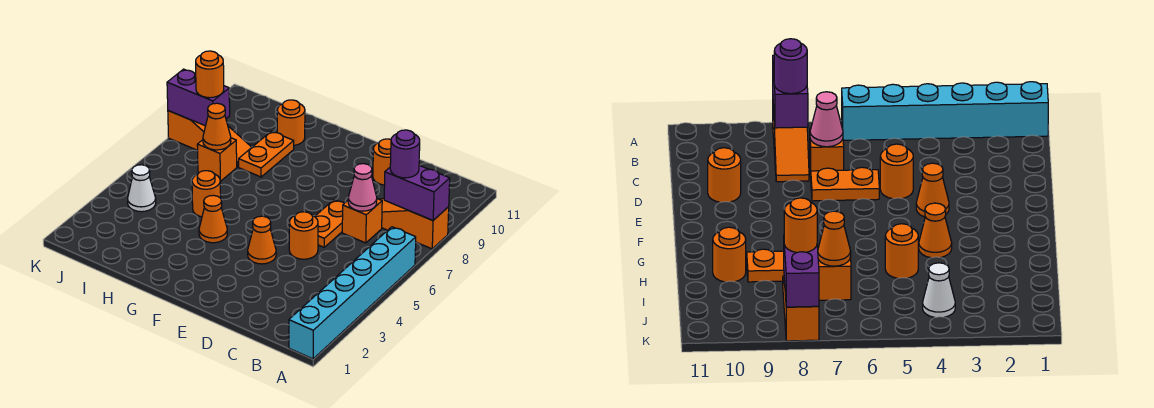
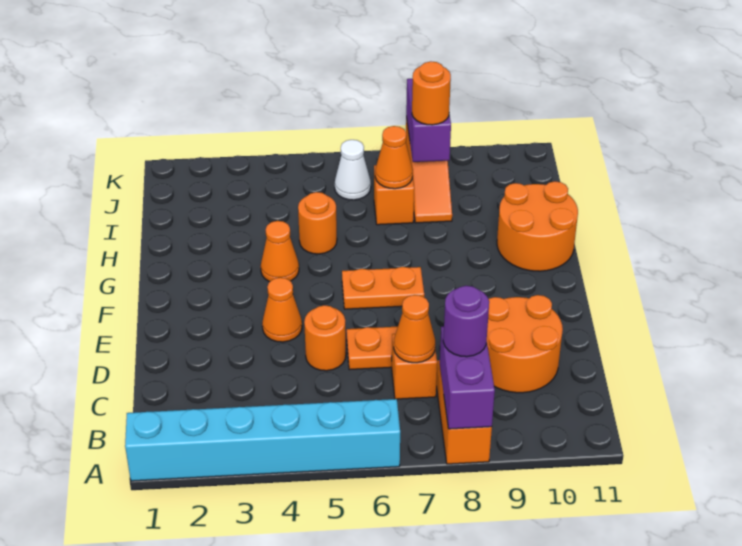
pink cone C7 level 2 -> orange cone C7 level 2
orange round brick D10 level 1 -> orange round brick C9:D10 level 1
orange plate H8:H9 level 1 -> orange plate F6:F7 level 1
orange round brick H10 level 1 -> orange round brick G10:H11 level 1
white cone J4 level 1 -> white cone J6 level 1

